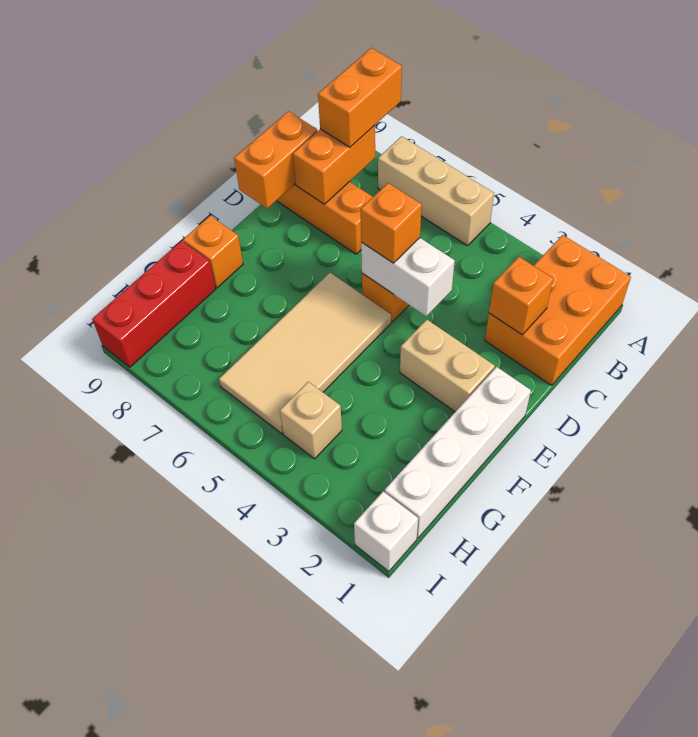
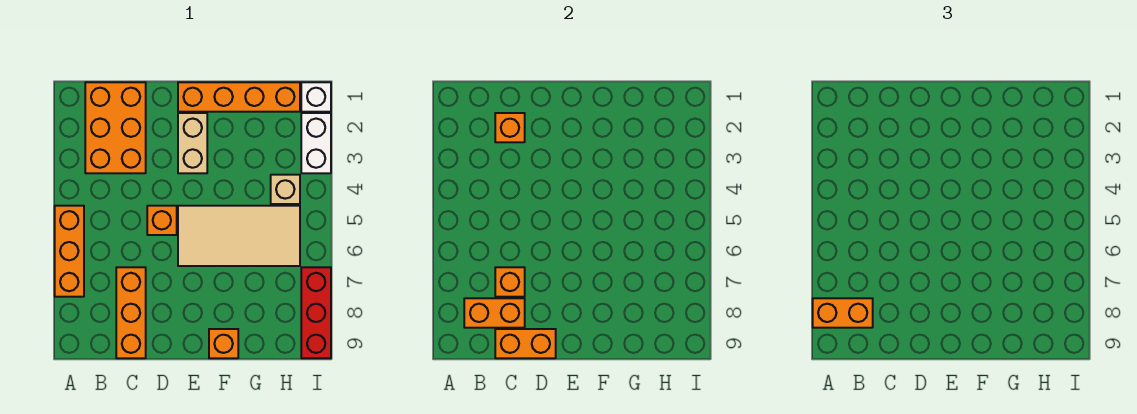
orange brick A1:C2 level 1 -> orange brick B1:C3 level 1
tan brick A5:A7 level 1 -> orange brick A5:A7 level 1
white brick D4:D5 level 2 -> white brick I2:I3 level 1
orange brick D5 level 3 -> orange brick C7 level 2
white brick E1:H1 level 1 -> orange brick E1:H1 level 1
red brick G9:I9 level 1 -> red brick I7:I9 level 1

